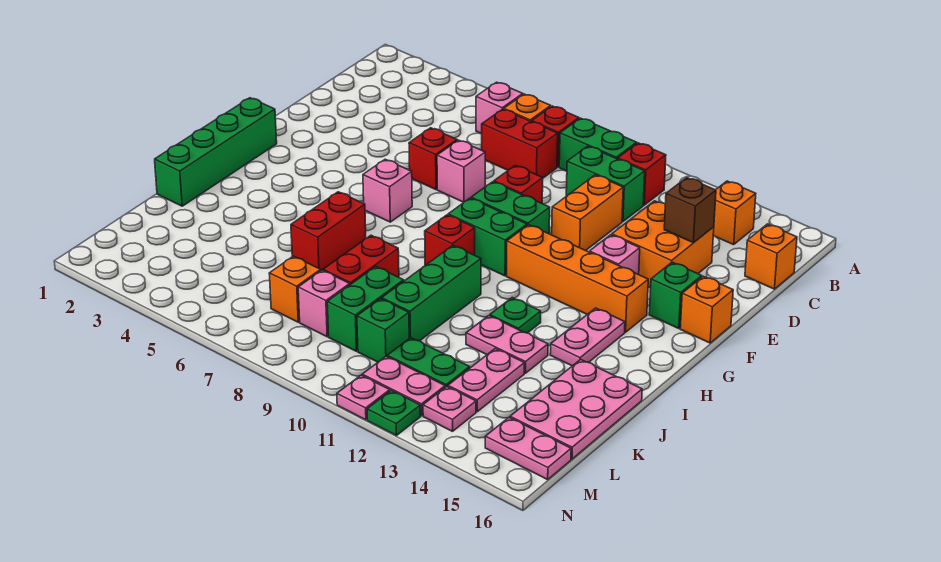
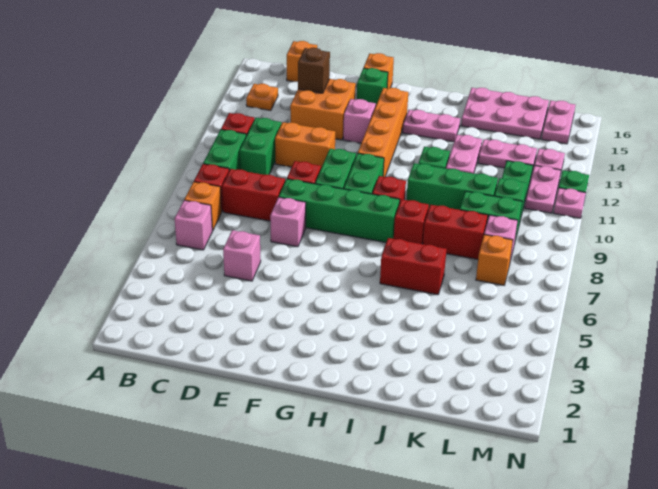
orange brick B14 level 1 -> orange plate B14 level 1
red brick C7:C8 level 1 -> red brick C8:D8 level 1
red brick E6 level 1 -> red brick I8 level 1
green brick G1:J1 level 1 -> green brick E8:H8 level 1
pink brick G6 level 1 -> pink brick D5 level 1

